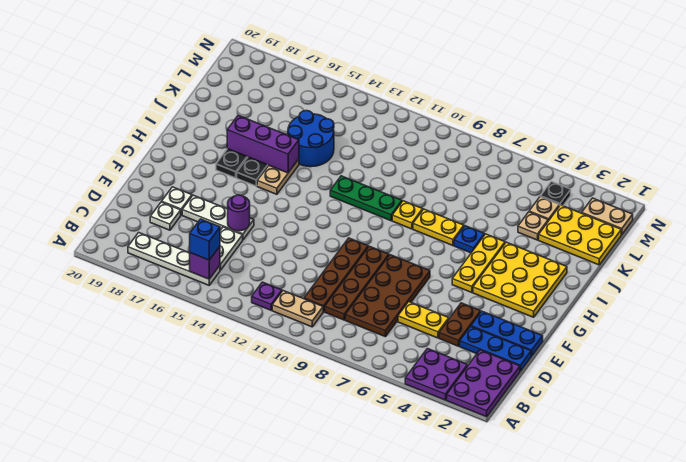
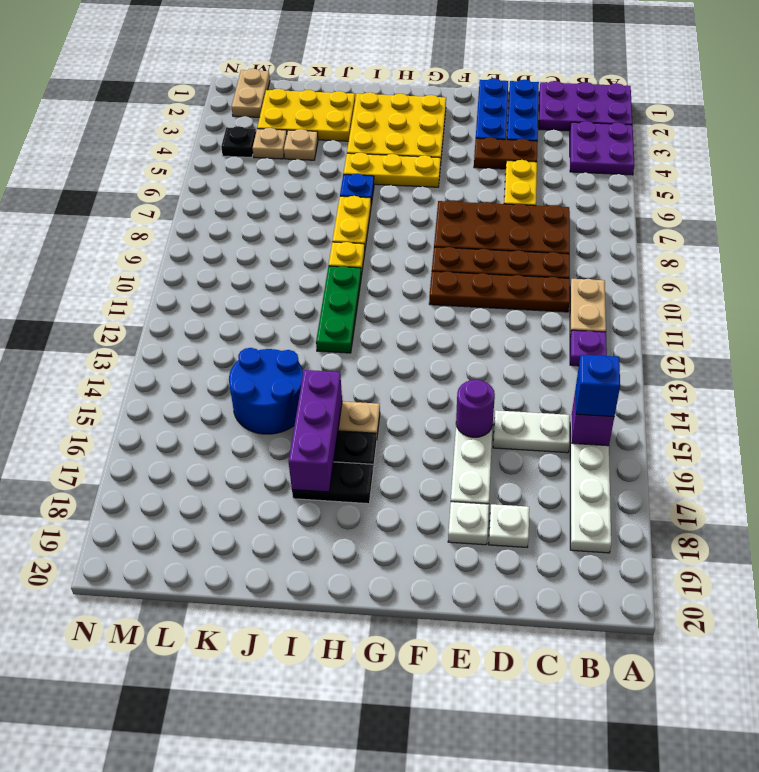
yellow plate K1:L3 level 1 -> yellow plate J2:L3 level 1

